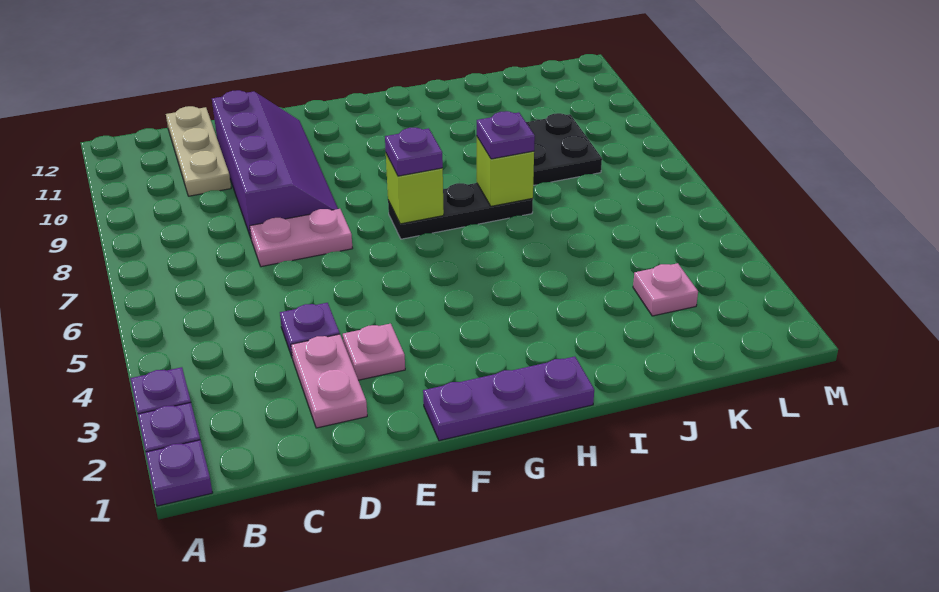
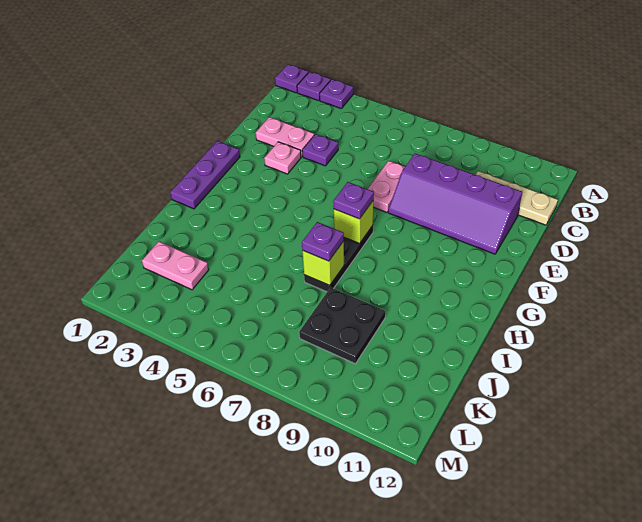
pink plate K3 level 1 -> pink plate K2:K3 level 1

